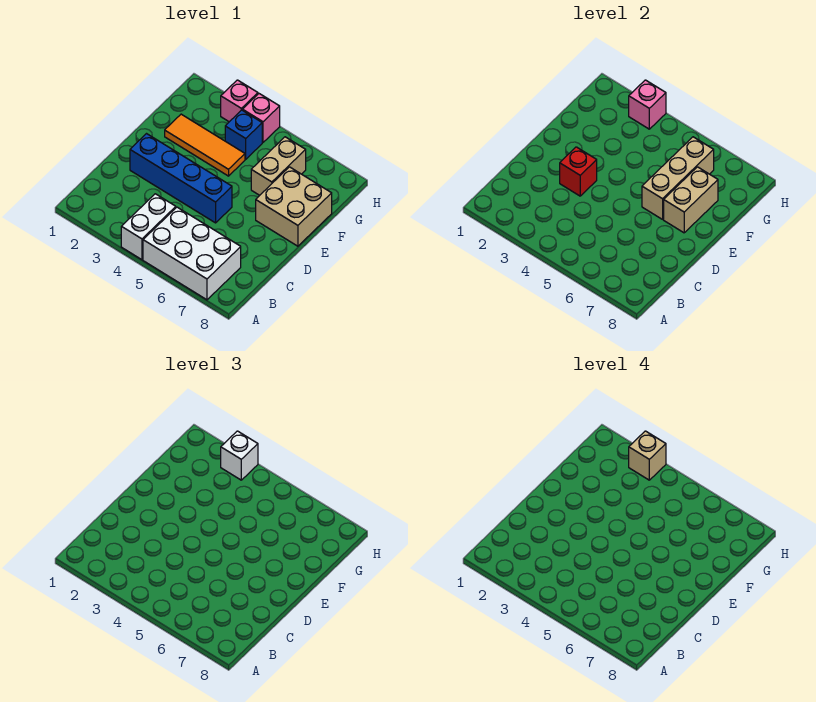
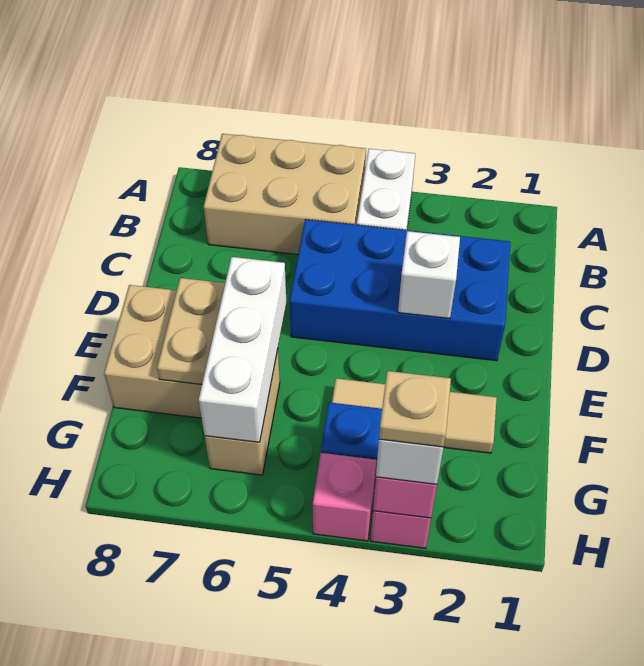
white brick A5:B7 level 1 -> tan brick A5:B7 level 1
blue brick D2:D5 level 1 -> blue brick C2:D5 level 1
red brick D3 level 2 -> white brick D3 level 2
tan brick E6:G6 level 2 -> white brick E6:G6 level 2
tan brick E7:F7 level 2 -> tan plate E7:F7 level 2
orange tile F2:F4 level 1 -> tan tile F2:F4 level 1
tan brick H3 level 4 -> tan plate H3 level 4

